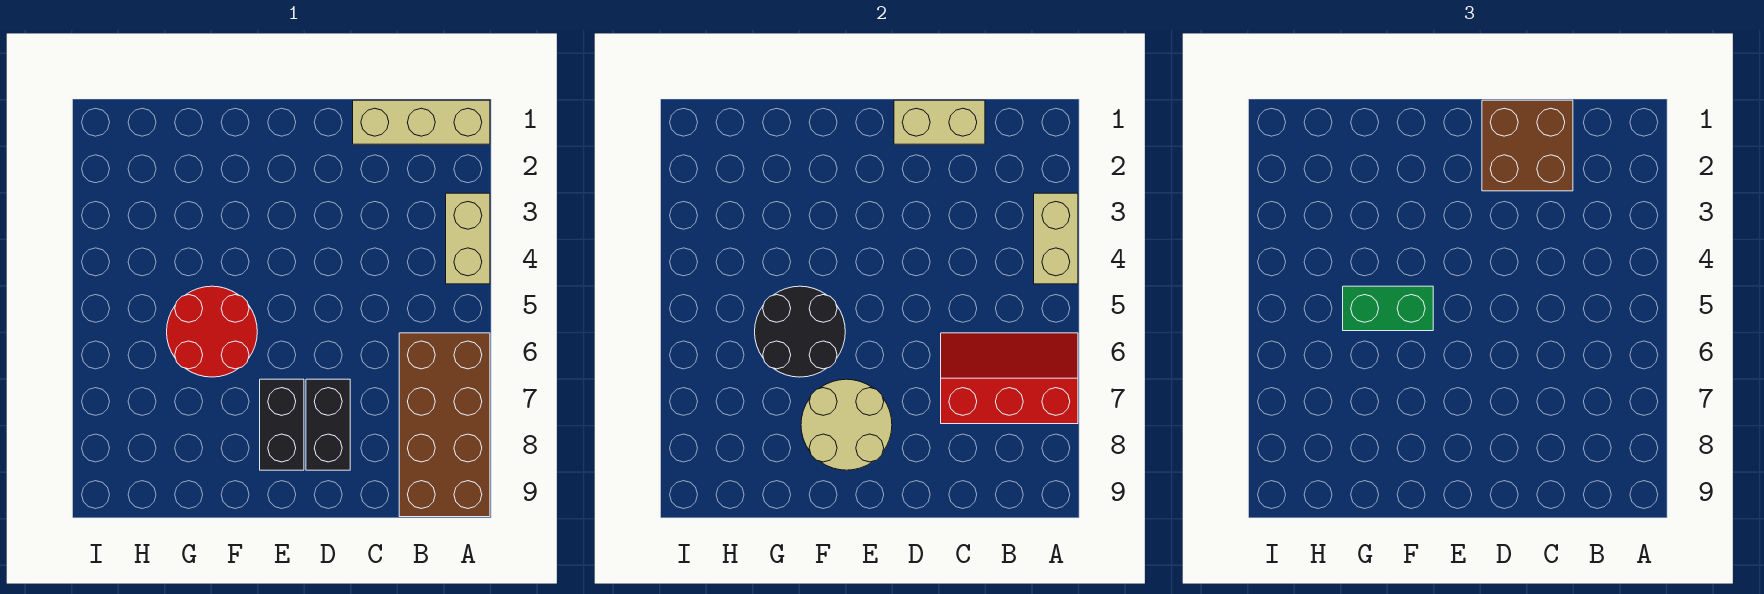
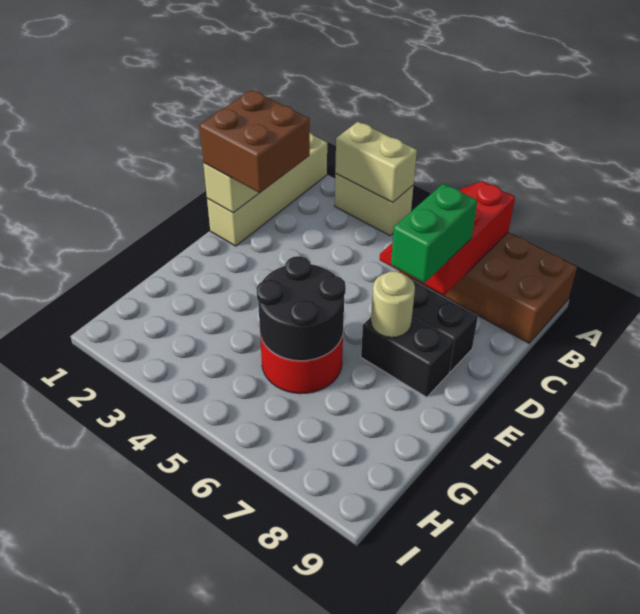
tan brick A1:C1 level 1 -> tan brick A1:D1 level 1
tan round brick E7:F8 level 2 -> tan round brick E7 level 2
green brick F5:G5 level 3 -> green brick C7:D7 level 3

